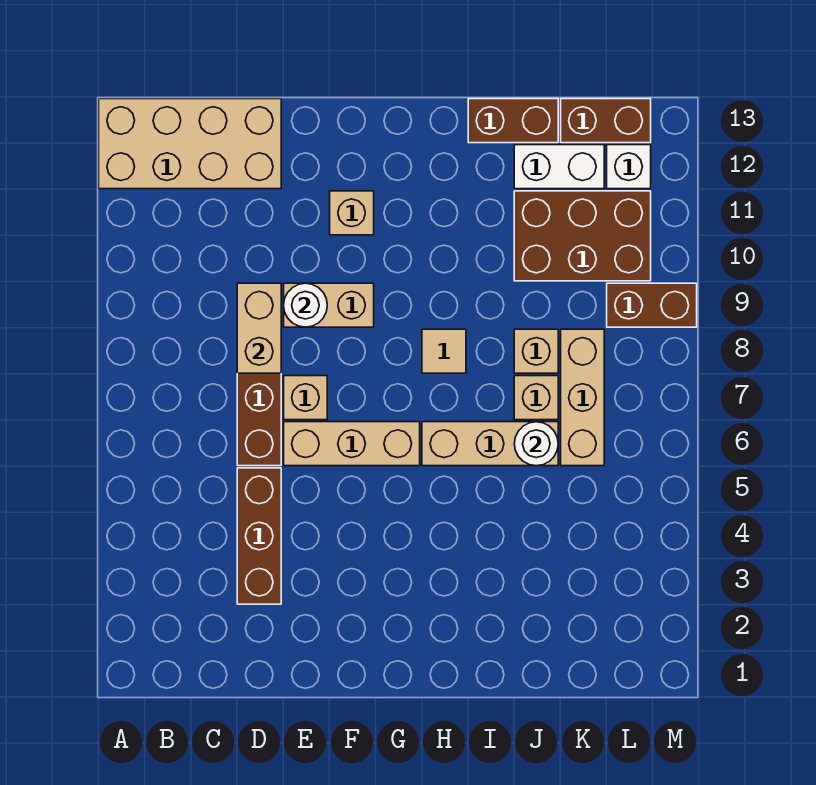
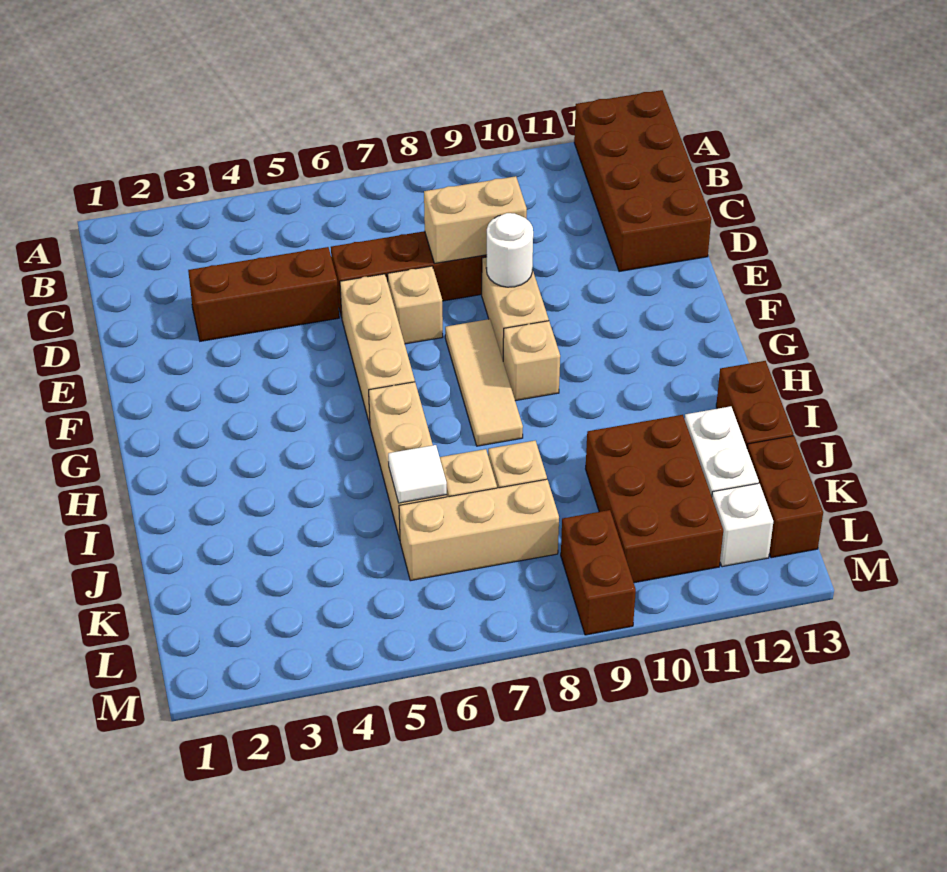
tan brick A12:D13 level 1 -> brown brick A12:D13 level 1
tan brick F11 level 1 -> tan brick G9 level 1
tan tile H8 level 1 -> tan tile F8:H8 level 1
white round brick J6 level 2 -> white tile J6 level 2

